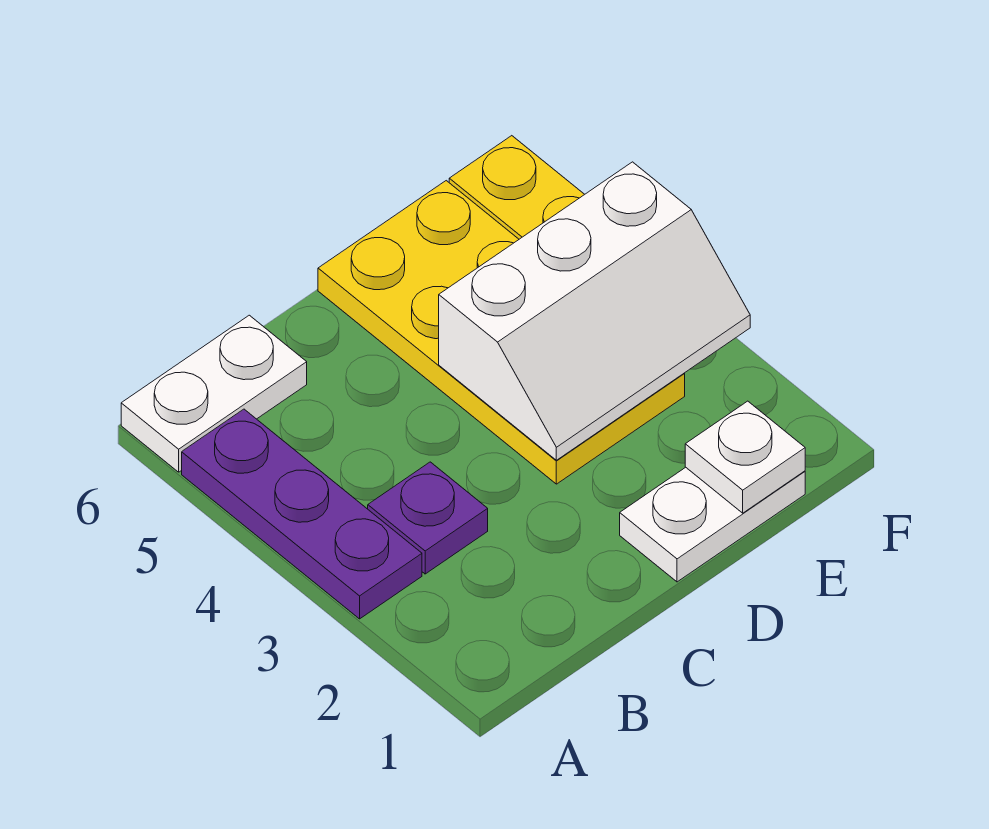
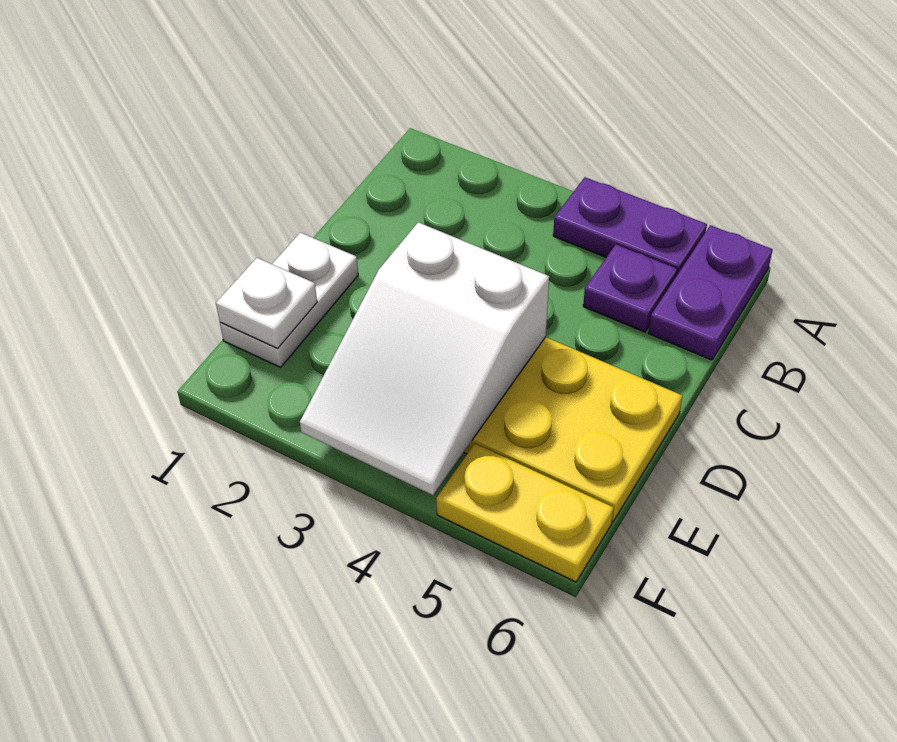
purple plate A3:A5 level 1 -> purple plate A4:A5 level 1
white plate A6:B6 level 1 -> purple plate A6:B6 level 1
purple plate B3 level 1 -> purple plate B5 level 1
white slope D3:F4 level 2 top 4 -> white slope D3:F4 level 2 top D

